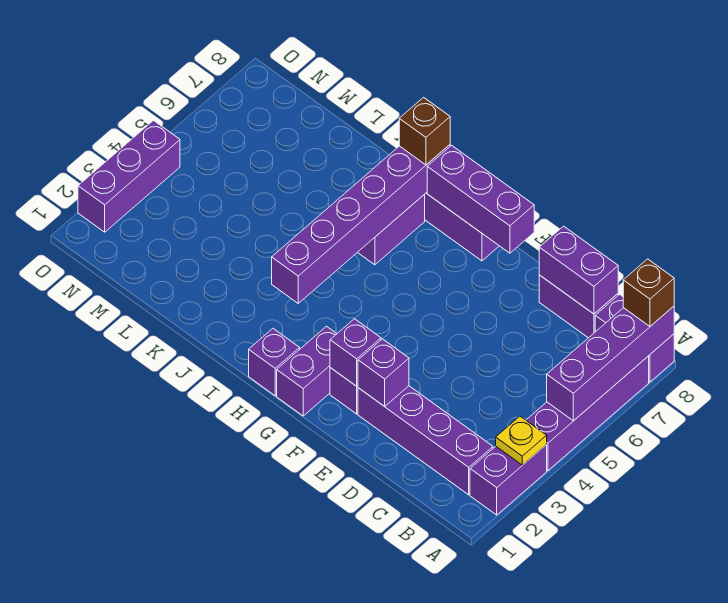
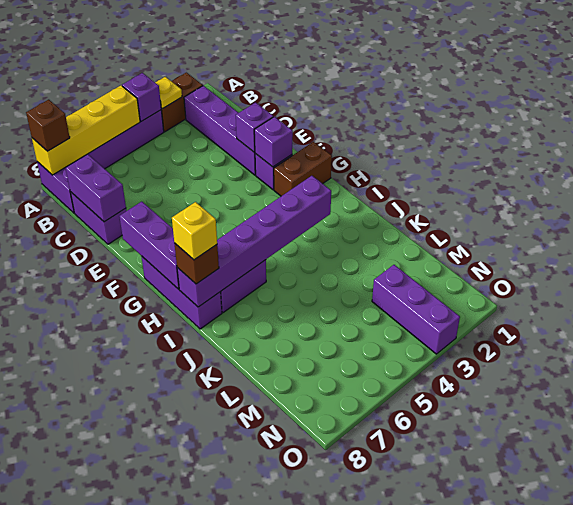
purple brick A2:A3 level 1 -> brown brick A2:A3 level 1
purple brick A5:A8 level 2 -> yellow brick A5:A8 level 2
purple brick G1:G2 level 1 -> brown brick G1:G2 level 1
purple brick H1 level 1 -> purple brick A4 level 2
none -> yellow brick I8 level 4
purple brick O2:O4 level 1 -> purple brick M3:O3 level 1

